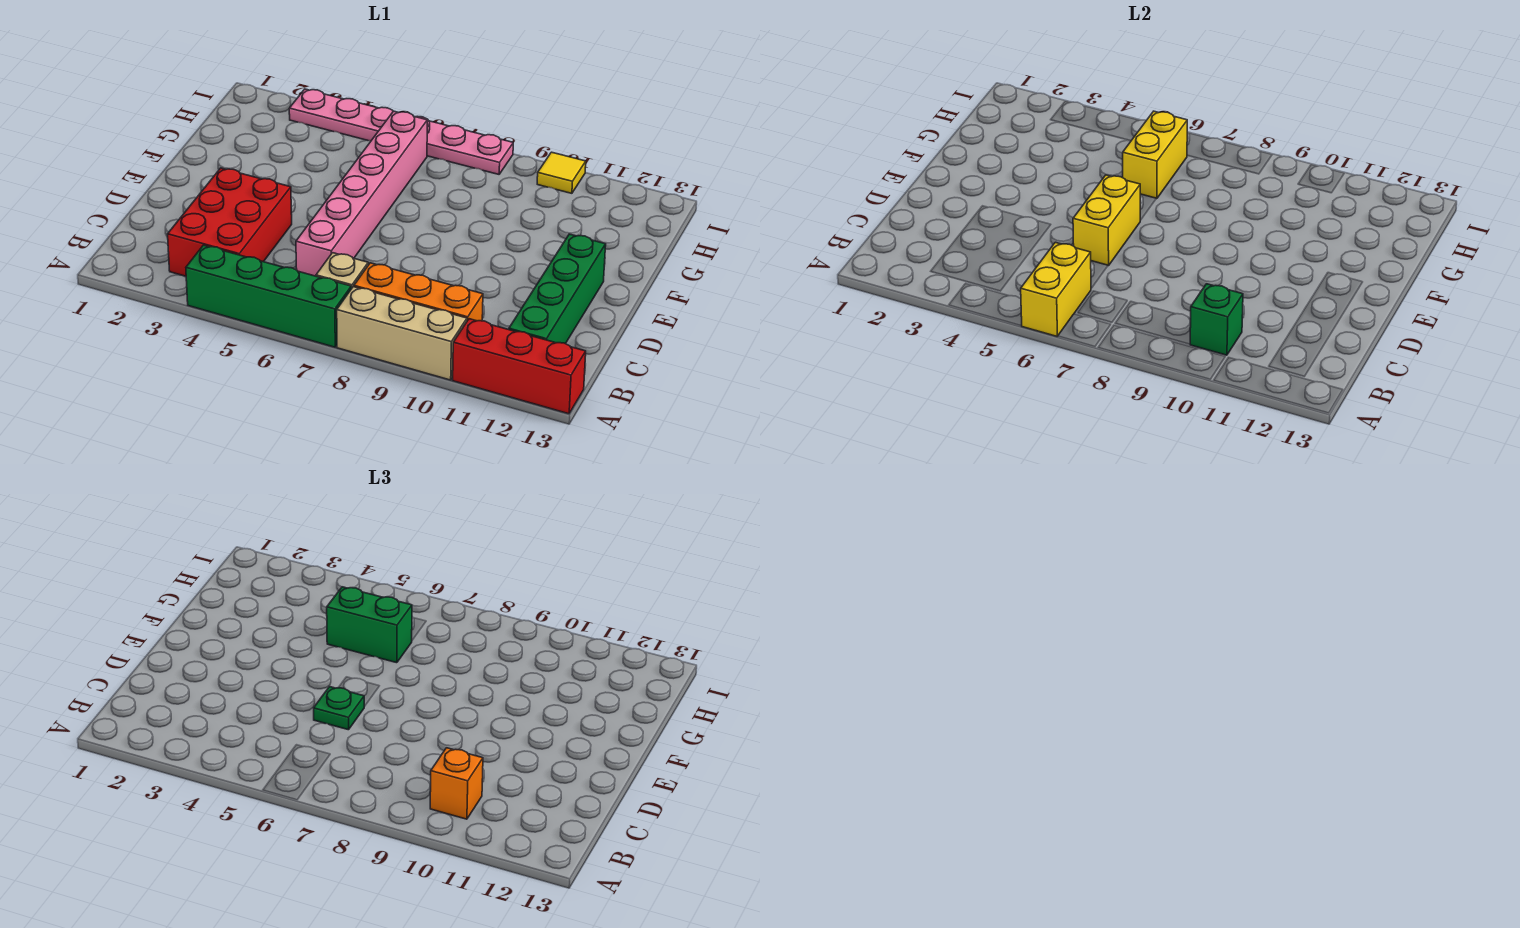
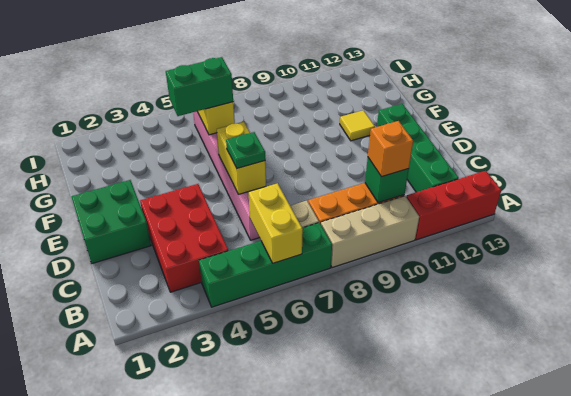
none -> green brick D1:E2 level 1
pink plate I3:I8 level 1 -> none
yellow tile I10 level 1 -> yellow tile F11 level 1

